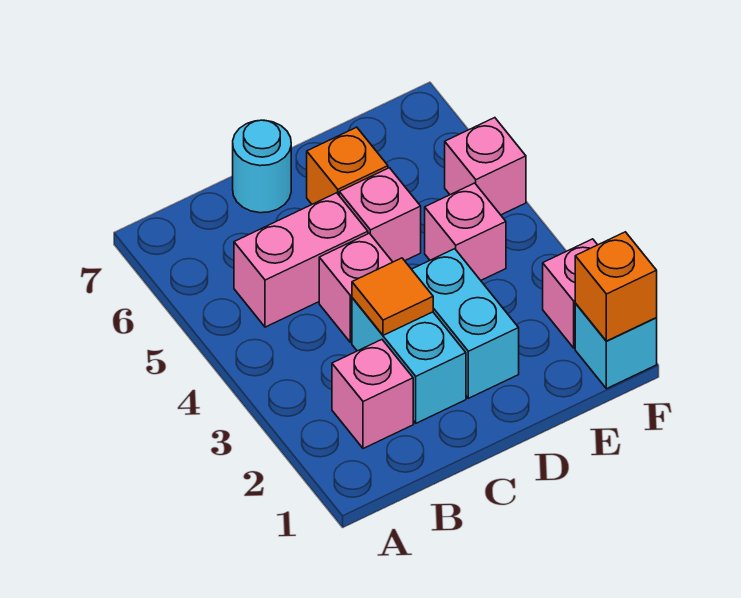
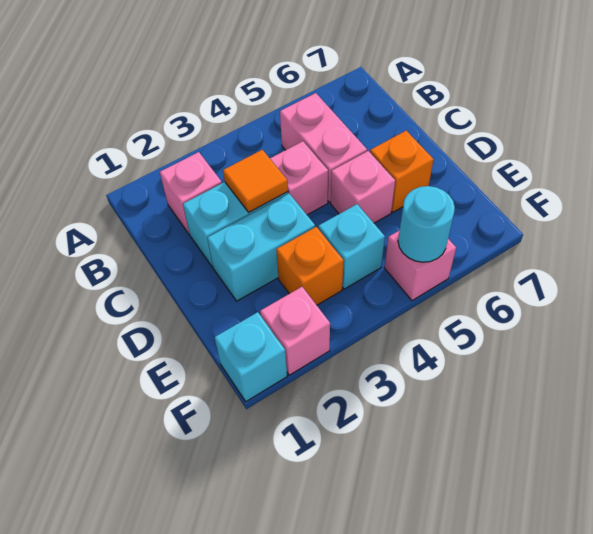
cyan round brick C7 level 1 -> cyan round brick F5 level 2
pink brick E4 level 1 -> cyan brick E4 level 1
orange brick F1 level 2 -> orange brick E3 level 1

